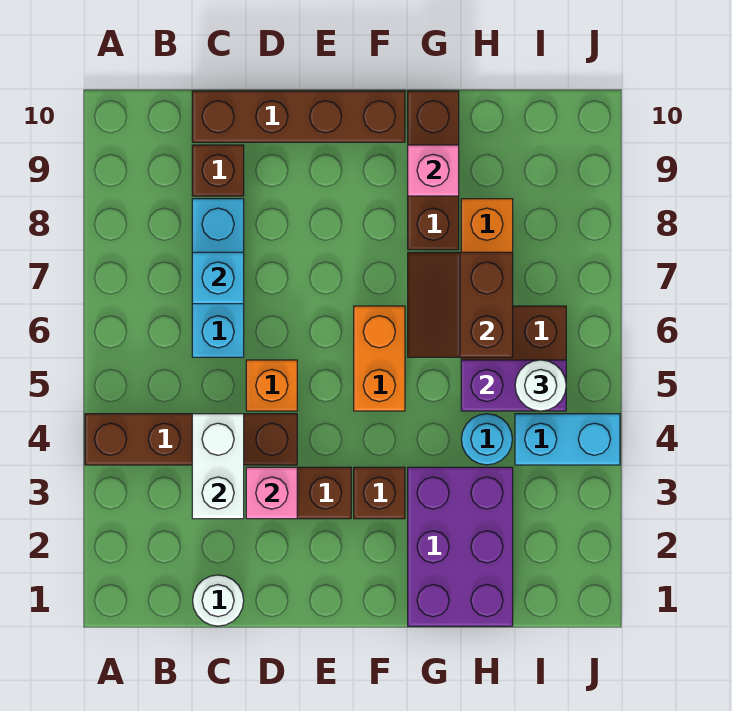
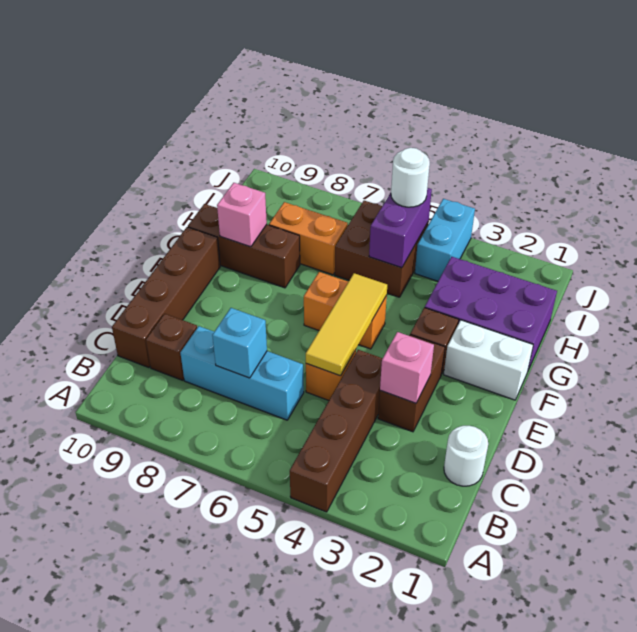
white brick C3:C4 level 2 -> white brick F1:F2 level 1
none -> yellow tile D5:F5 level 2
brown slope G6:H7 level 2 top H -> none
cyan round brick H4 level 1 -> none

